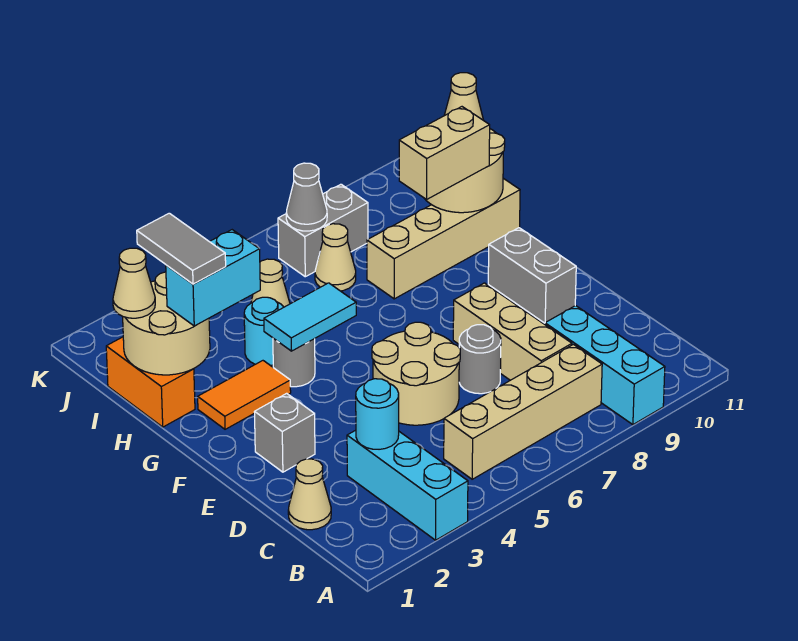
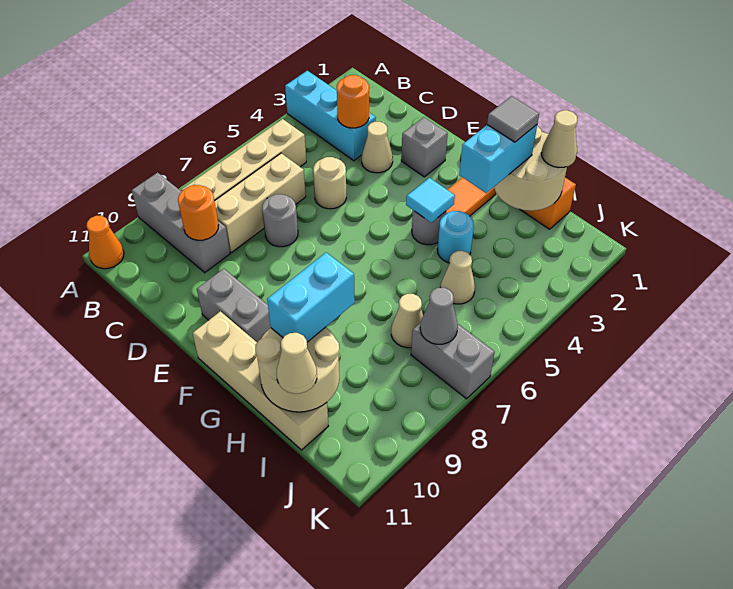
cyan brick A9:C9 level 1 -> grey brick A9:C9 level 1
none -> orange cone A11 level 1
tan cone C1 level 1 -> tan cone D3 level 1
cyan round brick C3 level 2 -> orange round brick C3 level 2
tan brick C8:E8 level 1 -> tan brick C6:C8 level 1
none -> orange round brick C9 level 2
tan round brick D5:E6 level 1 -> tan round brick D5 level 1
cyan tile G4:G5 level 2 -> cyan tile G4 level 2
grey tile H2:I2 level 4 -> grey tile H2 level 4
tan brick H8:H11 level 1 -> tan brick F11:I11 level 1
tan brick H9:H10 level 3 -> cyan brick H9:H10 level 3
grey brick J7:J8 level 1 -> grey brick J7:K7 level 1

